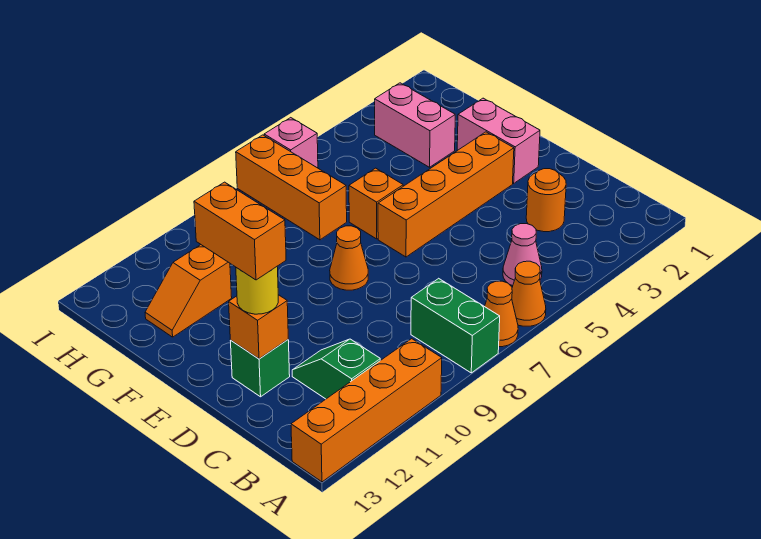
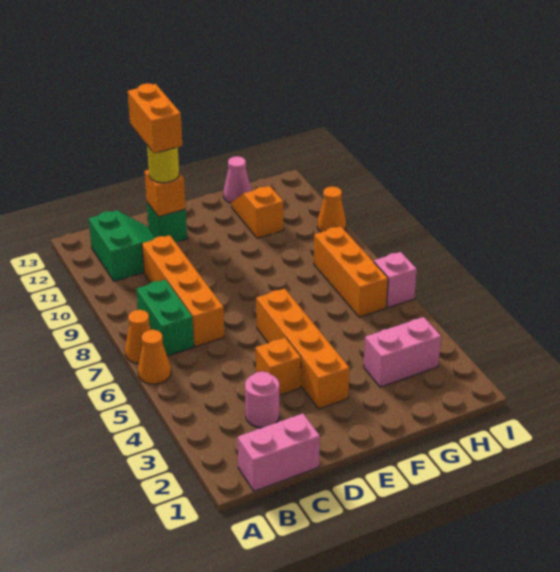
green brick A8:B8 level 1 -> green brick B7:B8 level 1
orange brick A10:A13 level 1 -> orange brick C7:C10 level 1
pink cone B5 level 1 -> pink cone G13 level 1
green slope B11:C11 level 1 top B -> green slope B11:C12 level 1 top B
orange round brick C3 level 1 -> pink round brick C3 level 1
orange brick D12:E12 level 4 -> orange brick D12:D13 level 4
pink brick E2:F2 level 1 -> pink brick B1:C1 level 1
orange cone E8 level 1 -> orange cone I10 level 1
orange brick F6 level 1 -> orange brick D4 level 1
orange brick G7:I7 level 1 -> orange brick H6:H8 level 1

